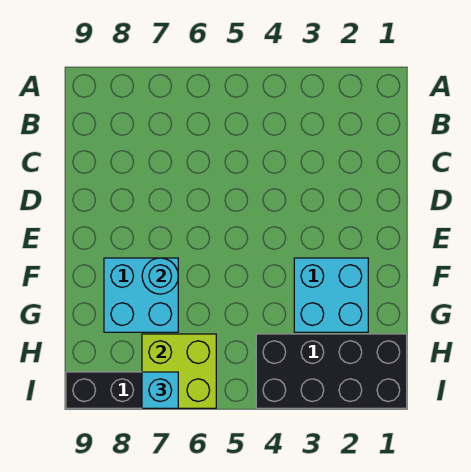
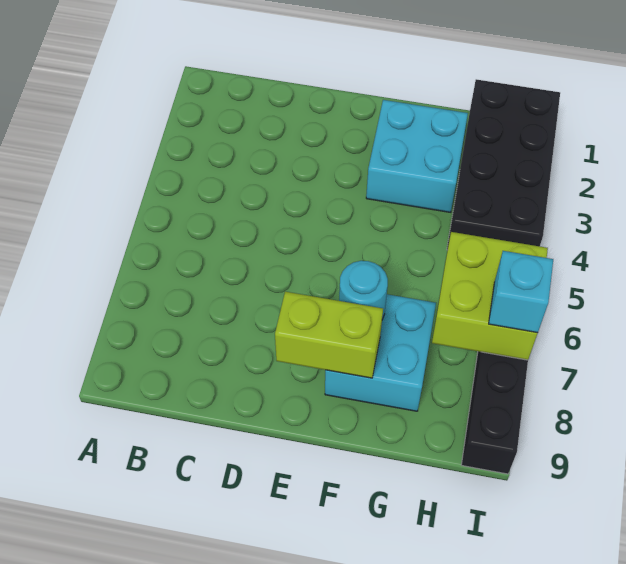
none -> lime brick E8:F8 level 2

